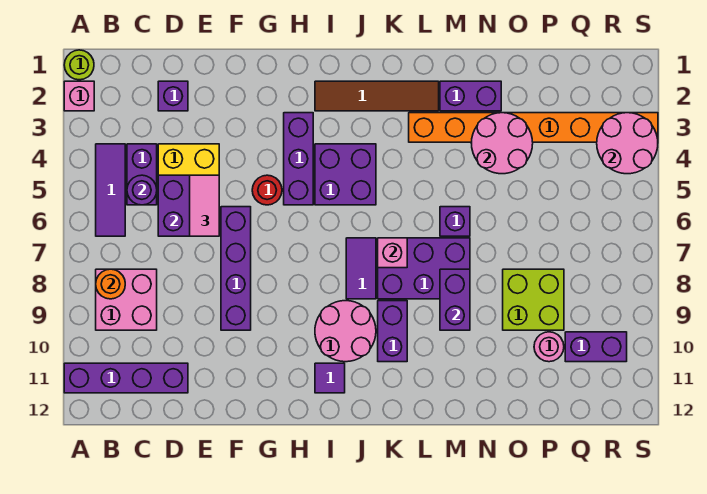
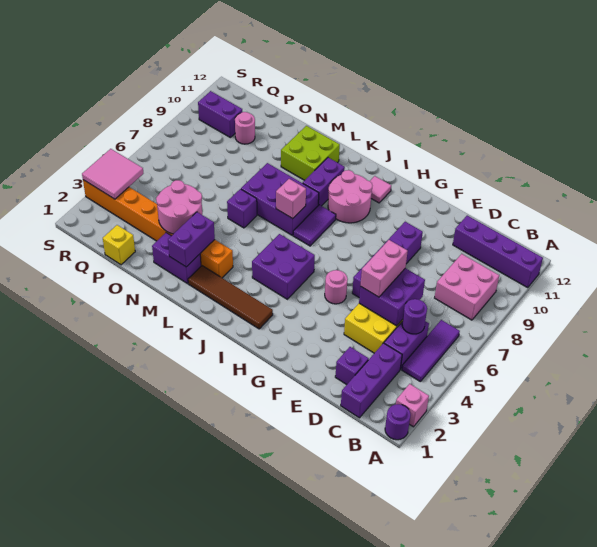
lime round brick A1 level 1 -> purple round brick A1 level 1
orange round brick B8 level 2 -> none
pink tile E5:E6 level 3 -> pink brick E5:E6 level 3
red round brick G5 level 1 -> pink round brick G5 level 1
purple brick H3:H5 level 1 -> purple brick C1:C3 level 1
purple tile I11 level 1 -> pink tile I11 level 1
purple brick M8:M9 level 2 -> purple brick M2:M3 level 2
lime brick O8:P9 level 1 -> lime brick L10:M11 level 1
none -> yellow brick P1 level 1
pink round brick R3:S4 level 2 -> pink tile R3:S4 level 2

